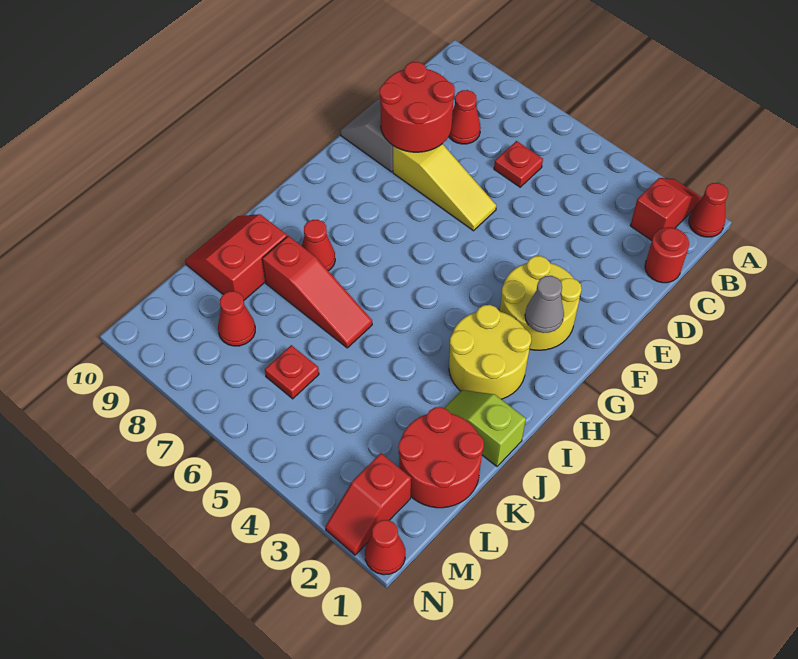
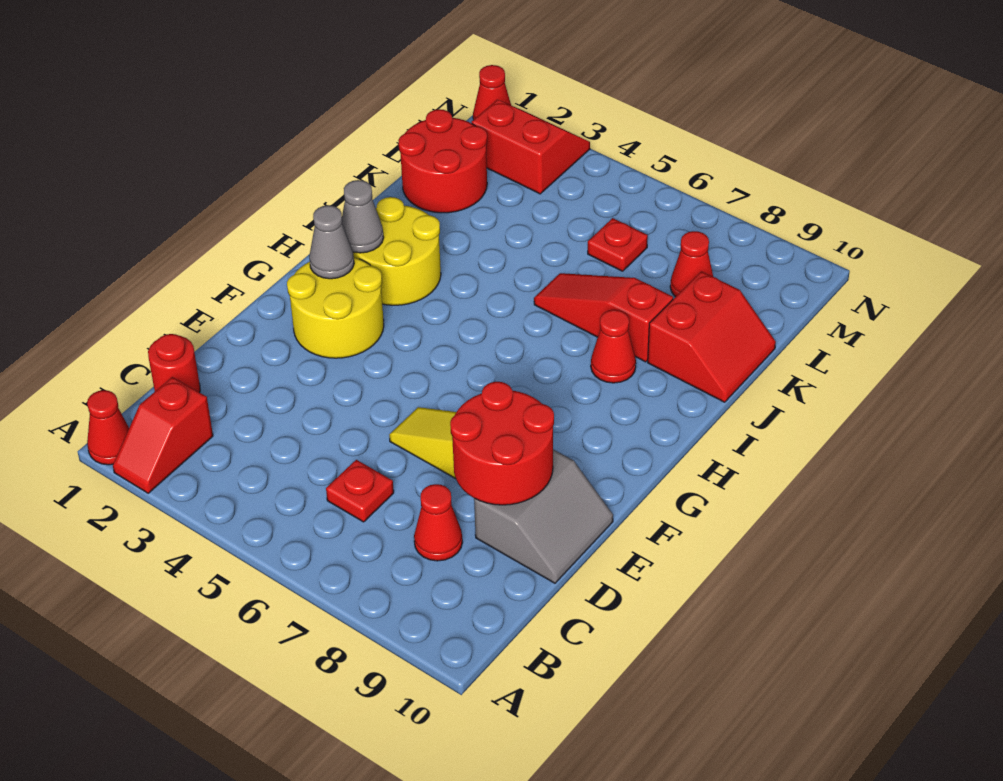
none -> grey cone H2 level 2
lime slope J1:J2 level 1 top 1 -> none
red slope M2:N2 level 1 top M -> red slope M2:N3 level 1 top M

